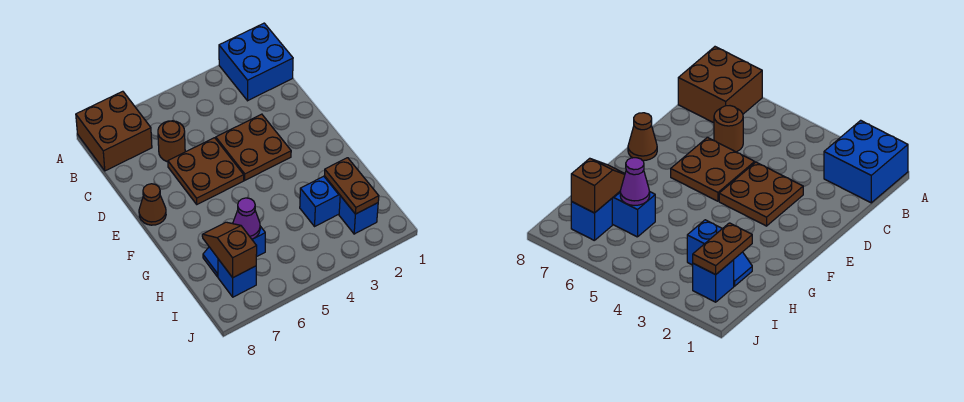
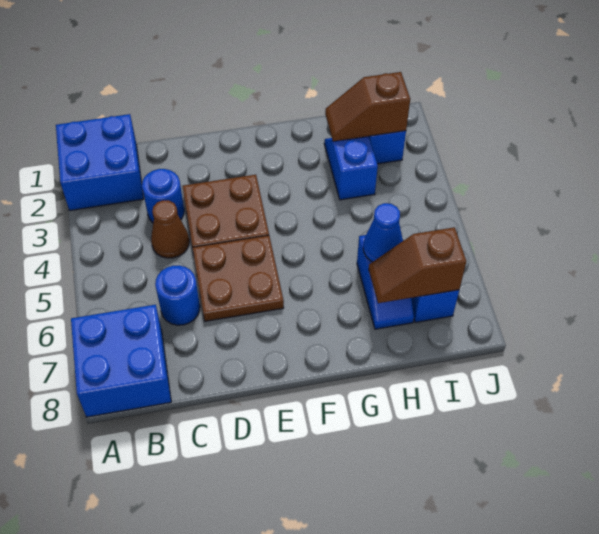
brown brick A7:B8 level 1 -> blue brick A7:B8 level 1
none -> blue round brick C3 level 1
brown round brick C6 level 1 -> blue round brick C6 level 1
brown cone E8 level 1 -> brown cone C4 level 1
brown plate H2:I2 level 2 -> brown slope H2:I2 level 2 top I
purple cone H6 level 2 -> blue cone H6 level 2

